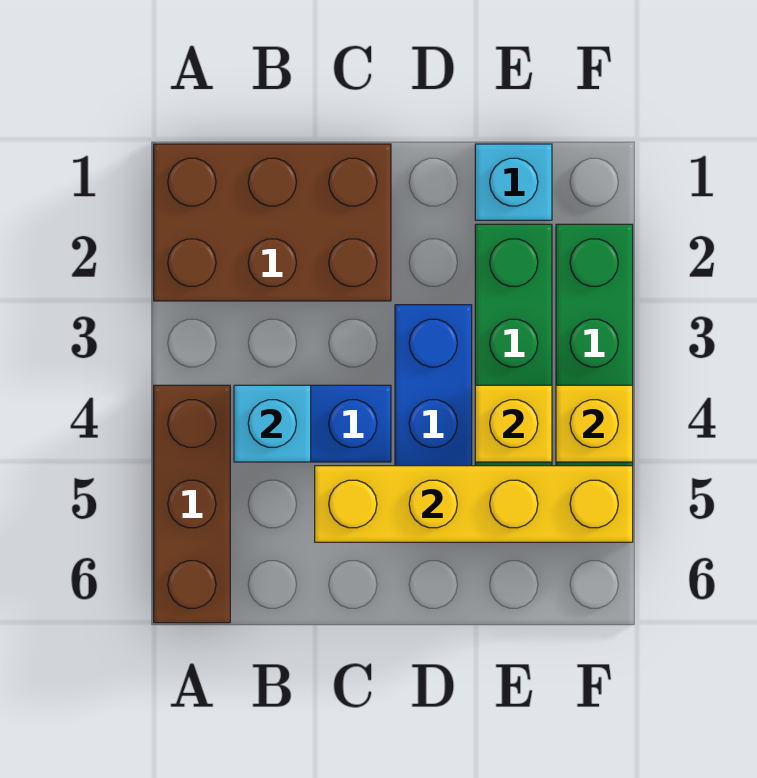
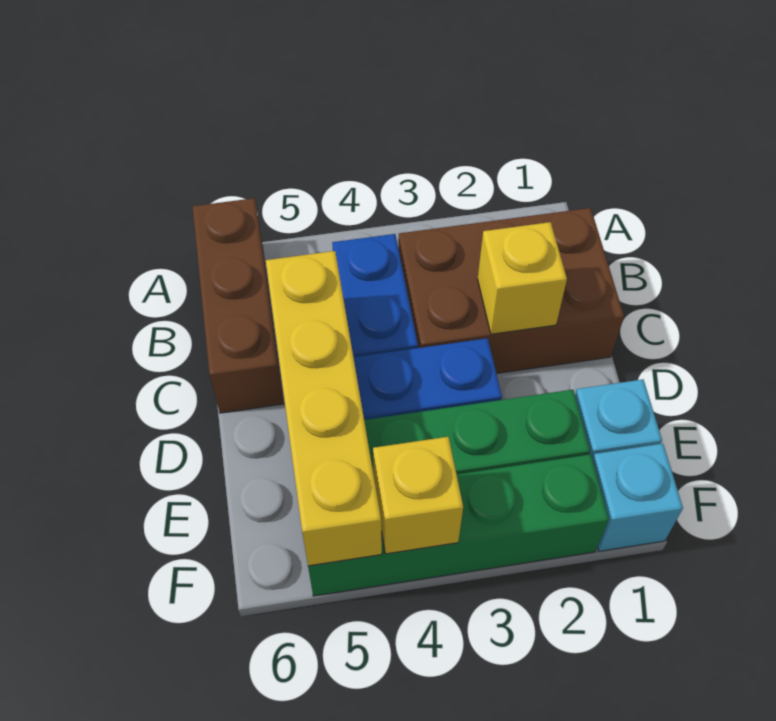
brown brick A1:C2 level 1 -> brown brick B1:C3 level 1
brown brick A4:A6 level 1 -> brown brick A6:C6 level 1
cyan brick B4 level 2 -> cyan brick F1 level 1
yellow brick E4 level 2 -> yellow brick C2 level 2

